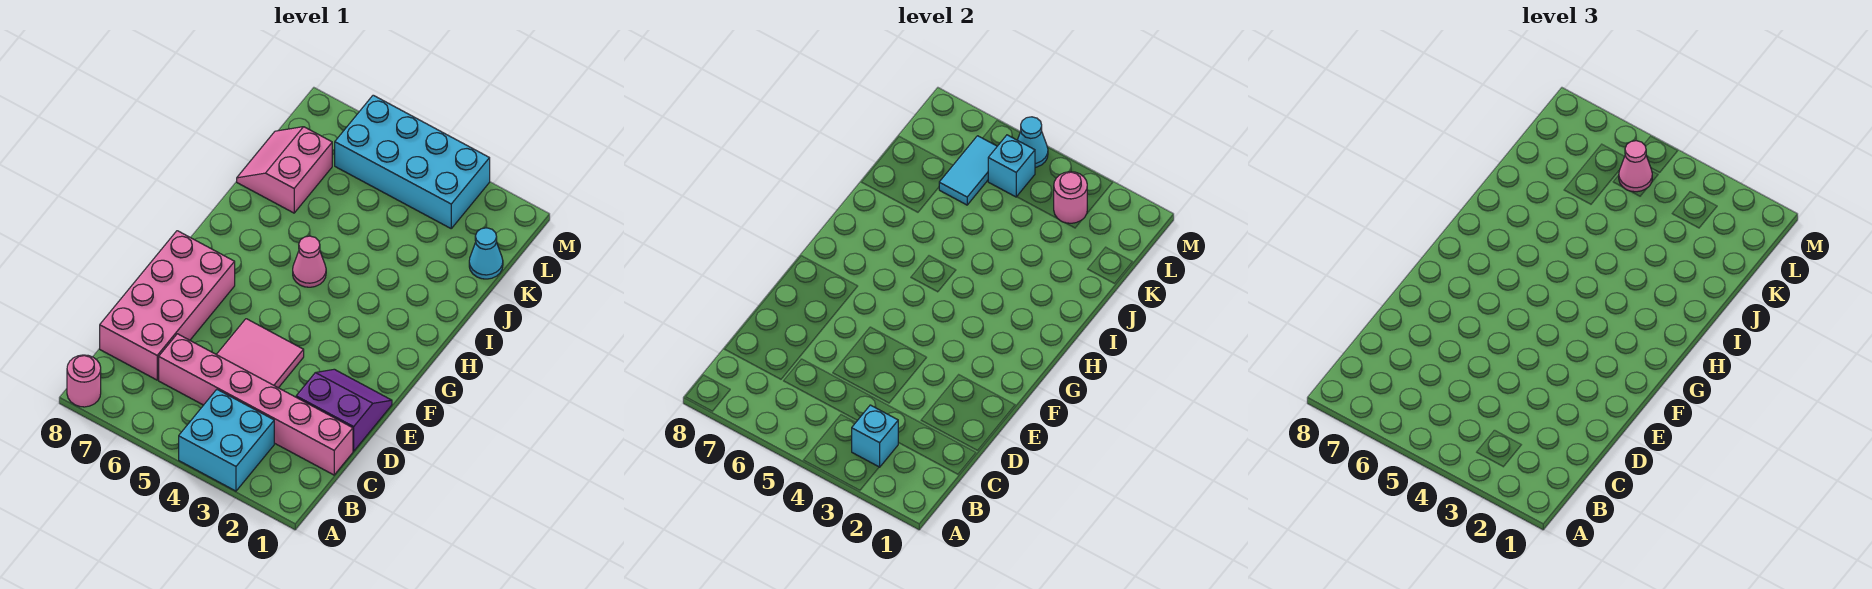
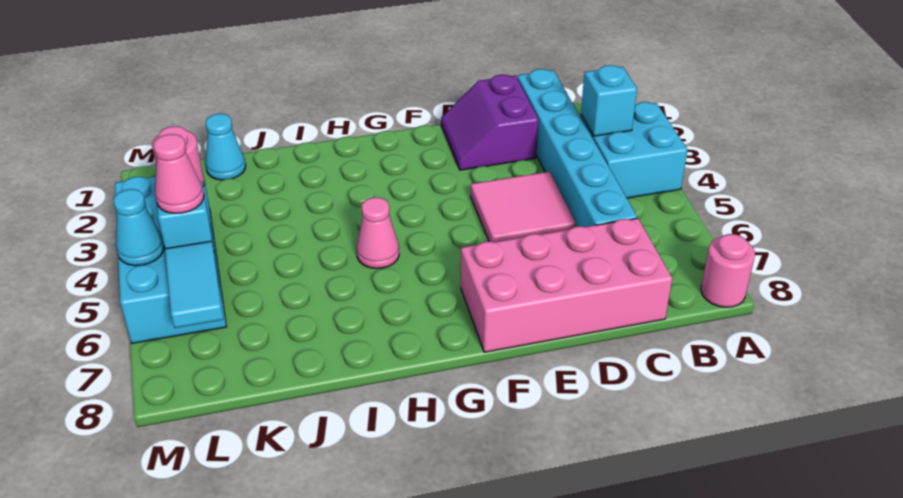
pink brick C1:C6 level 1 -> cyan brick C1:C6 level 1
pink slope J7:K8 level 1 top 7 -> none
cyan tile K6:L6 level 2 -> cyan tile L6:L7 level 2

